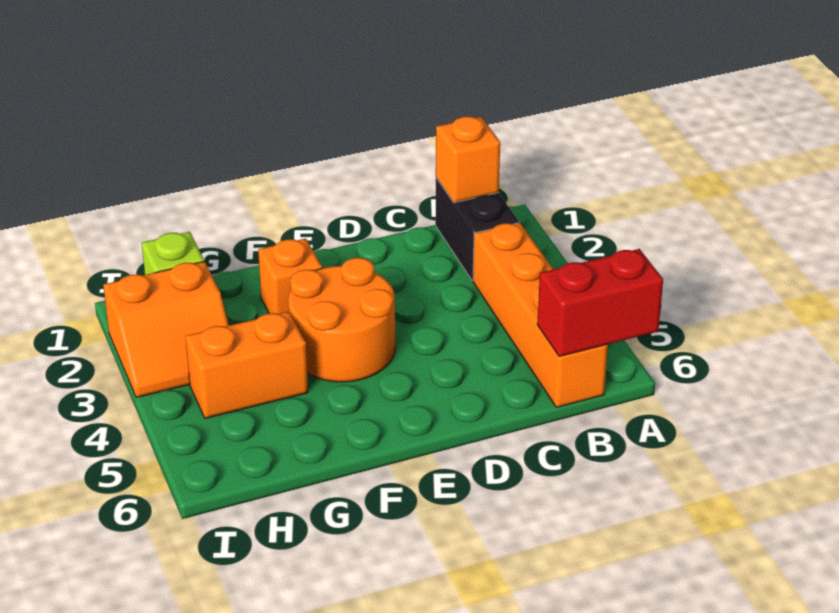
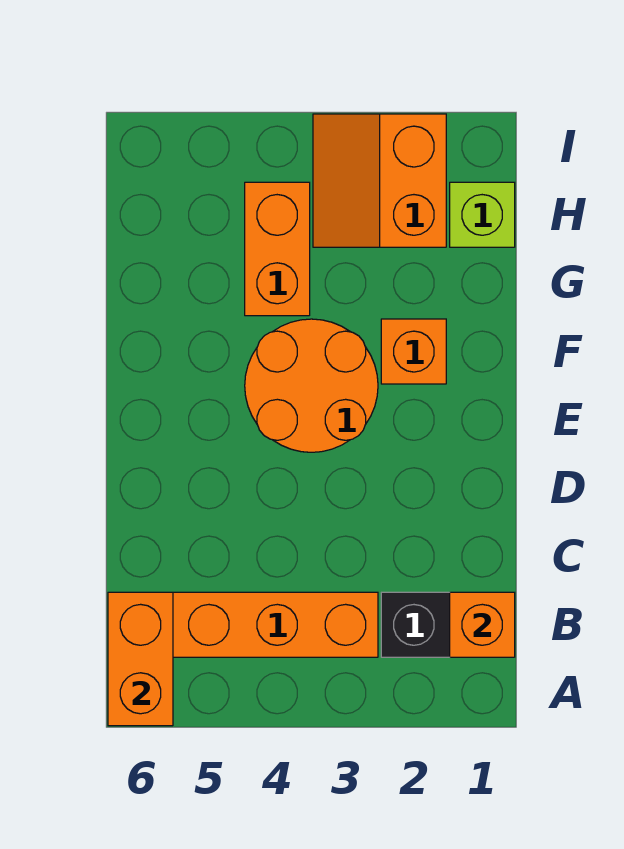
red brick A6:B6 level 2 -> orange brick A6:B6 level 2

